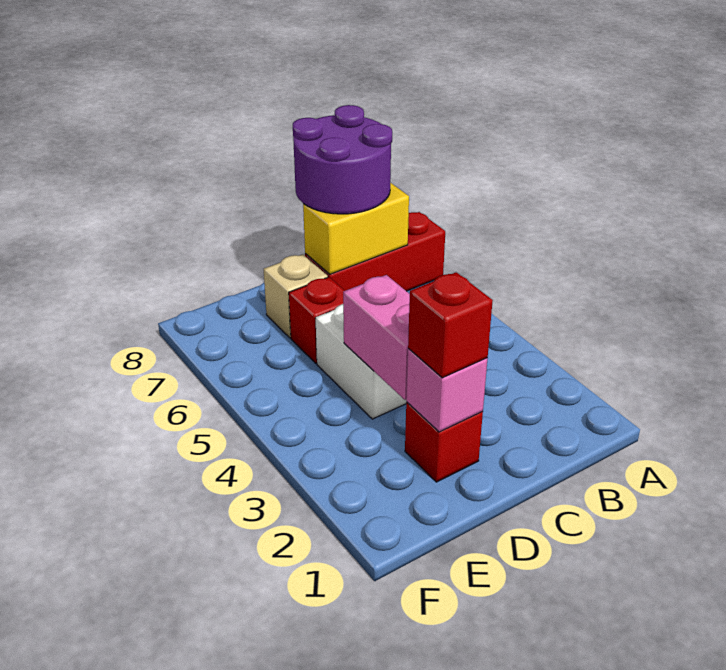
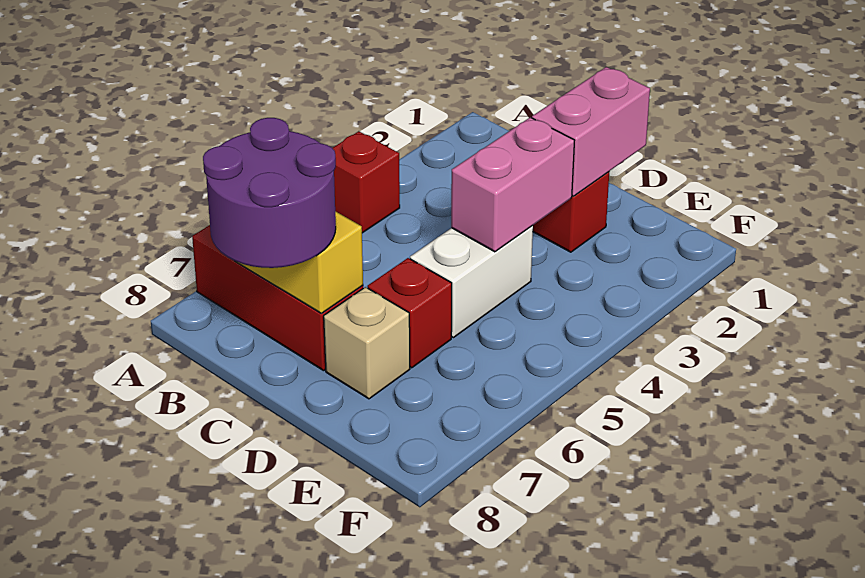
pink brick D2 level 2 -> pink brick D1:D2 level 2
red brick D2 level 3 -> red brick A4 level 1

